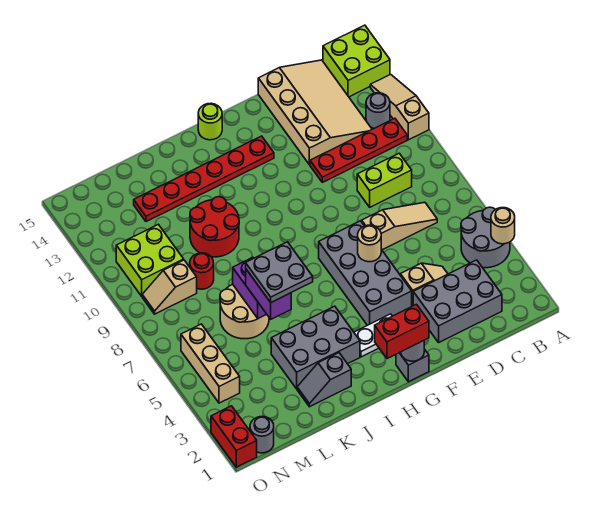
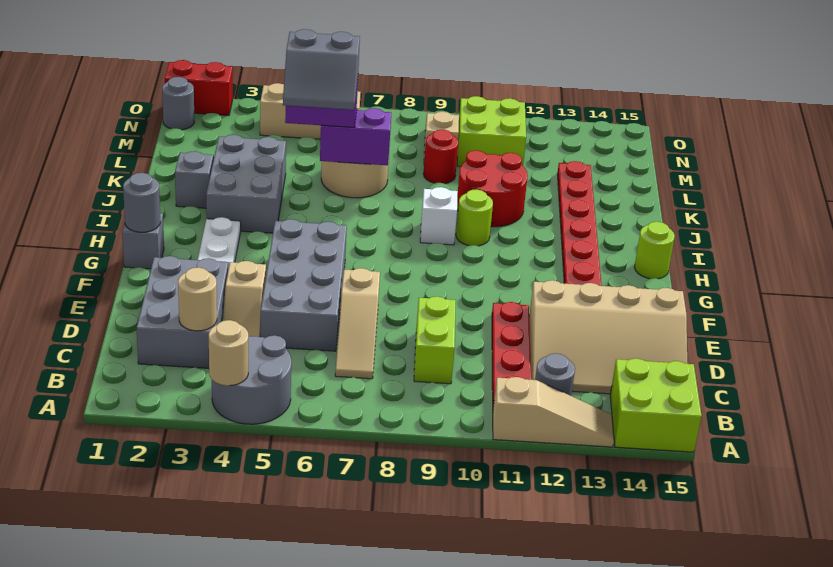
grey brick F4:G7 level 1 -> grey brick D5:G6 level 1
tan round brick F6 level 2 -> tan round brick C3 level 2
red brick G1:H1 level 3 -> none
none -> white brick I9 level 1
none -> lime round brick I10 level 1
grey plate J5:K6 level 4 -> grey slope J5:K6 level 4 top K

